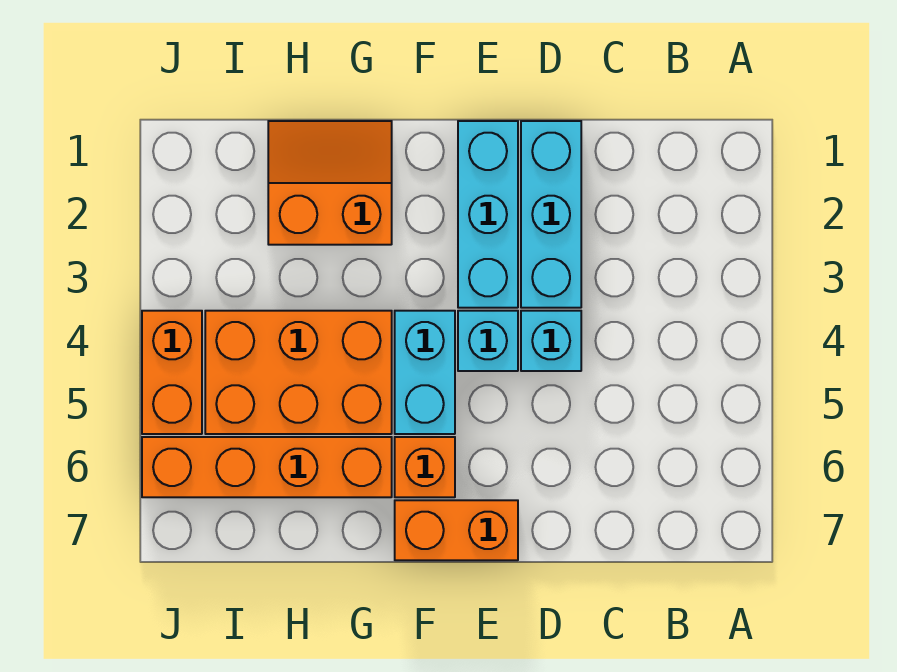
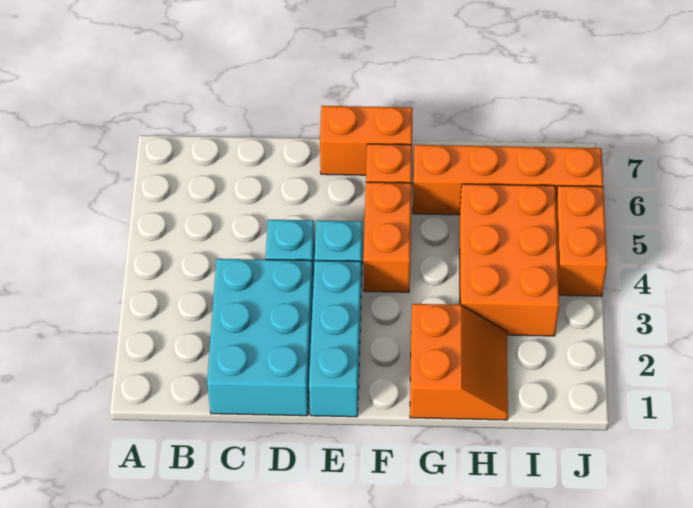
cyan brick D1:D3 level 1 -> cyan brick C1:D3 level 1
cyan brick F4:F5 level 1 -> orange brick F4:F5 level 1
orange slope G1:H2 level 1 top 2 -> orange slope G1:H2 level 1 top G
orange brick G4:I5 level 1 -> orange brick H3:I5 level 1

